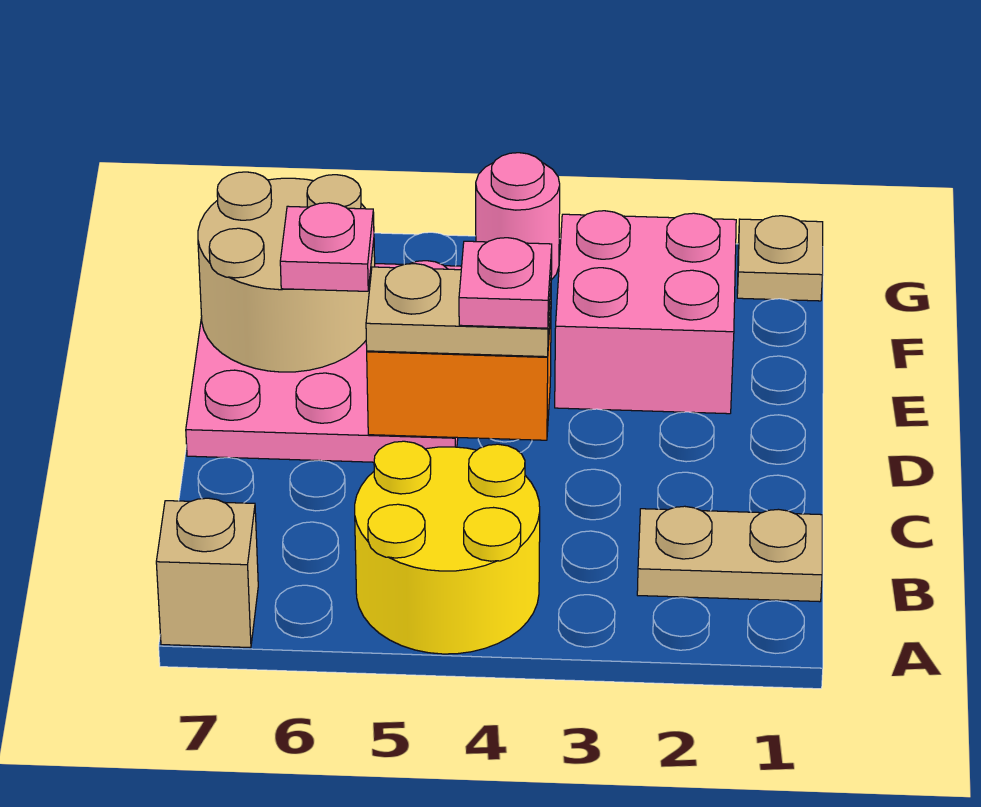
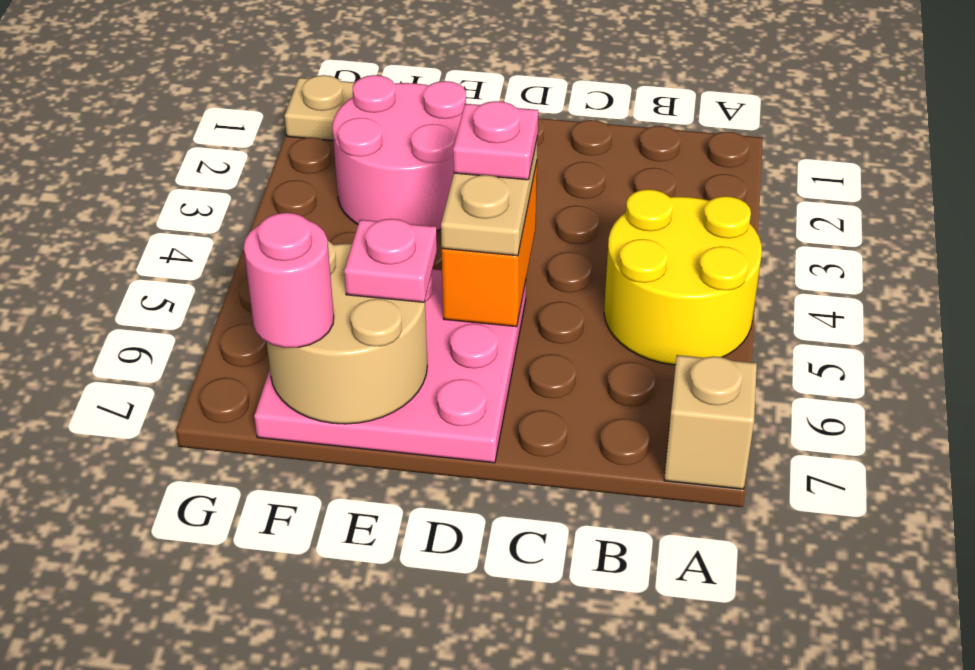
tan plate B1:B2 level 1 -> none
pink brick E2:F3 level 1 -> pink round brick E2:F3 level 1
pink round brick G4 level 1 -> pink round brick F7 level 3

